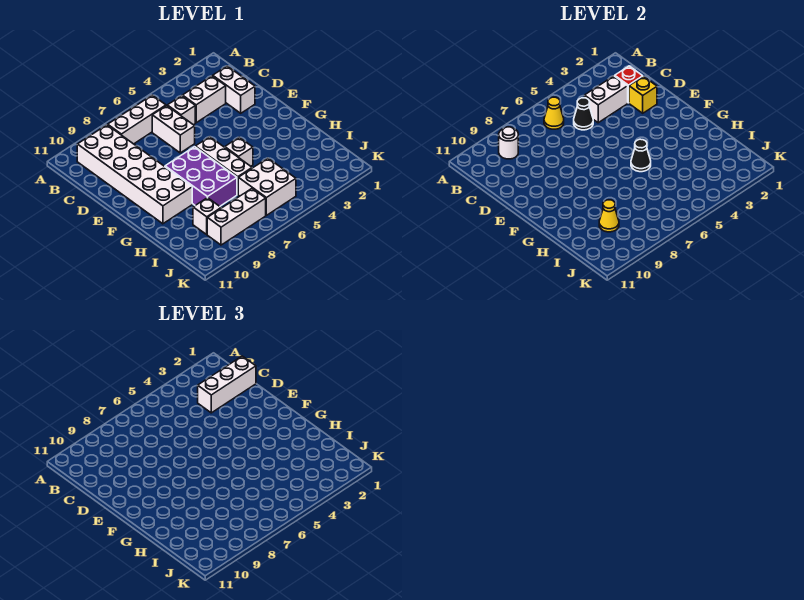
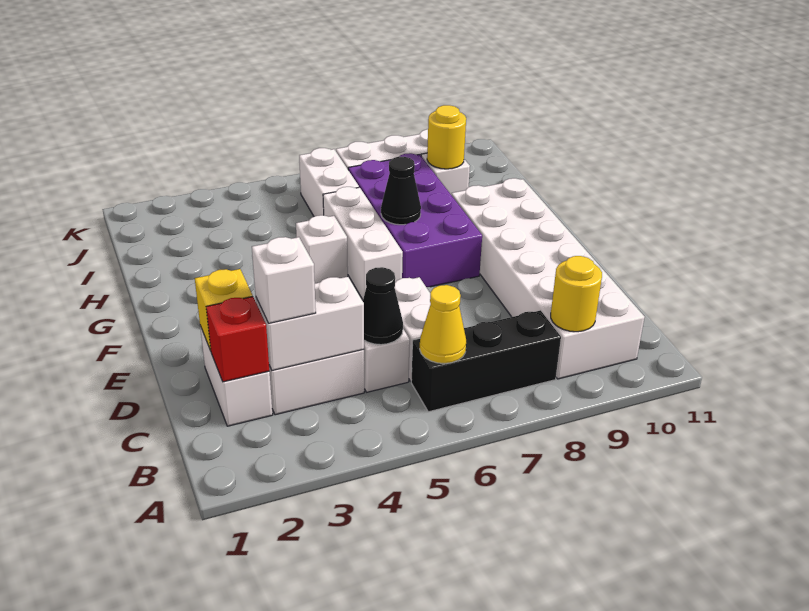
white brick B6:B8 level 1 -> black brick B6:B8 level 1
white round brick B9 level 2 -> yellow round brick B9 level 2
white brick C1:C3 level 3 -> white brick C3 level 3
purple brick F7:H8 level 1 -> purple brick F7:I8 level 1
black cone G5 level 2 -> black cone G7 level 2
white brick I5:J6 level 1 -> white brick I6:J6 level 1
yellow cone I9 level 2 -> yellow round brick I9 level 2

